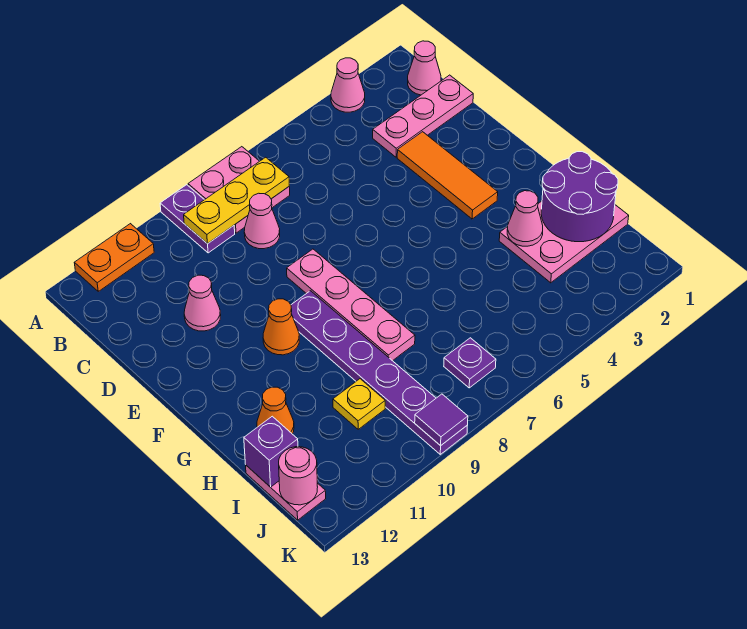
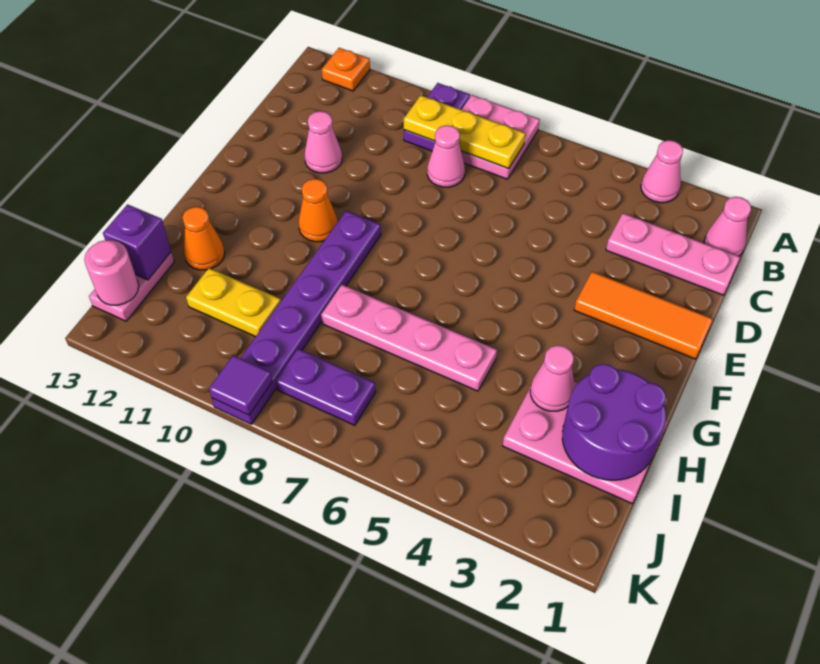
orange plate A11:A12 level 1 -> orange plate A12 level 1
orange tile D3:F3 level 1 -> orange tile E1:E3 level 1
pink plate E8:H8 level 1 -> pink plate H5:H8 level 1
yellow plate I10 level 1 -> yellow plate I10:I11 level 1
purple plate J7 level 1 -> purple plate J7:J8 level 1

